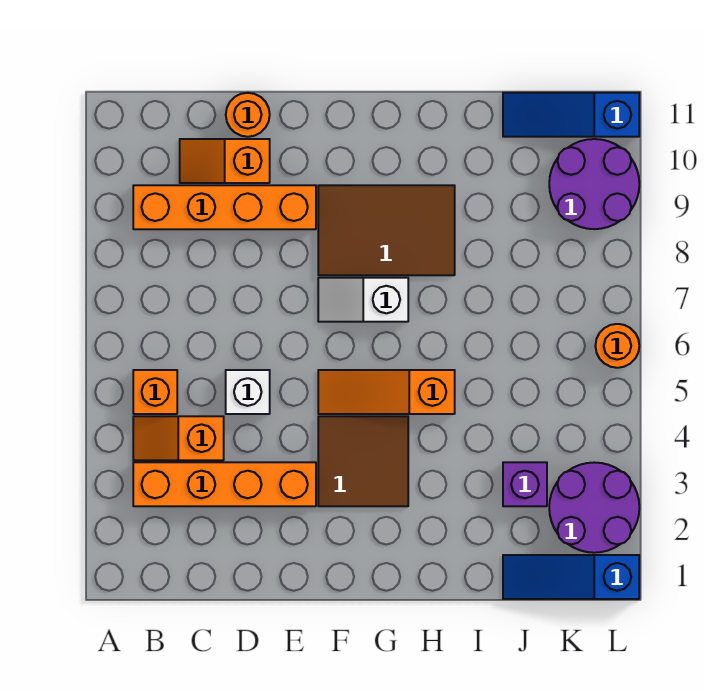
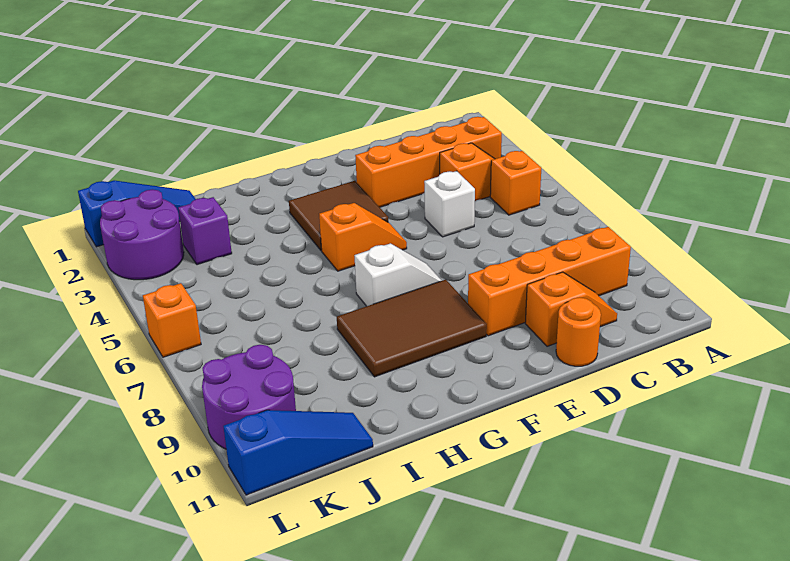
orange slope F5:H5 level 1 top H -> orange slope F5:G5 level 1 top G
orange round brick L6 level 1 -> orange brick L6 level 1

